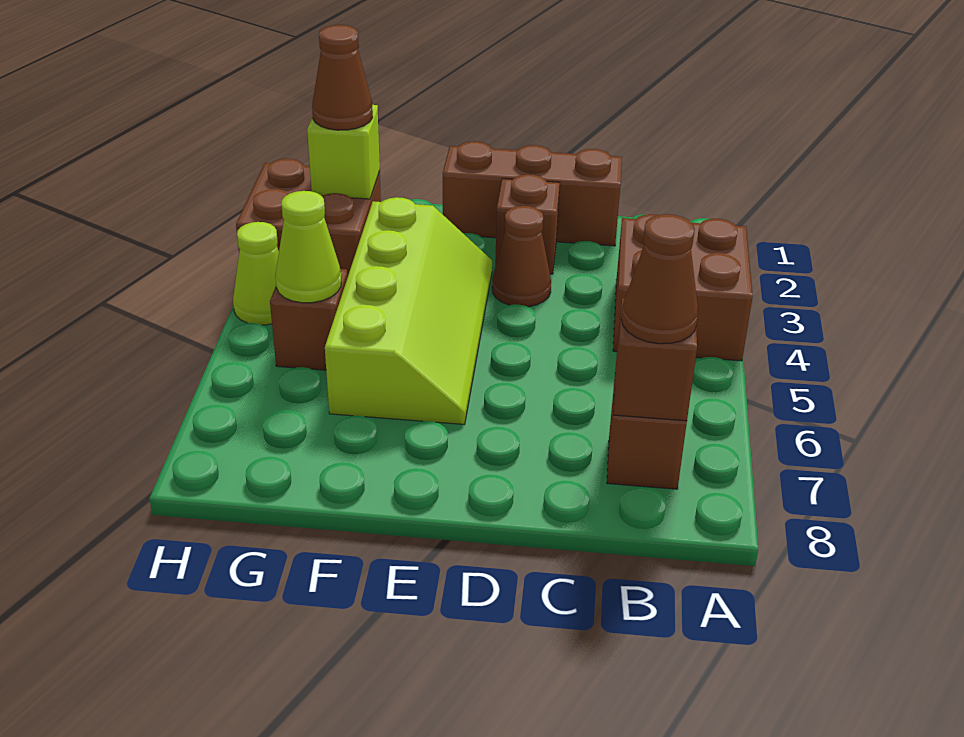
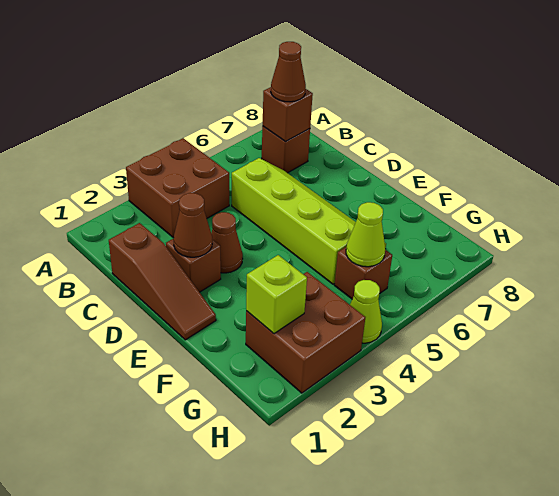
brown brick C1:E1 level 1 -> brown slope C1:E1 level 1 top C
lime slope E3:F6 level 1 top F -> lime slope C5:F6 level 1 top 5
brown cone G2 level 3 -> brown cone D2 level 2

